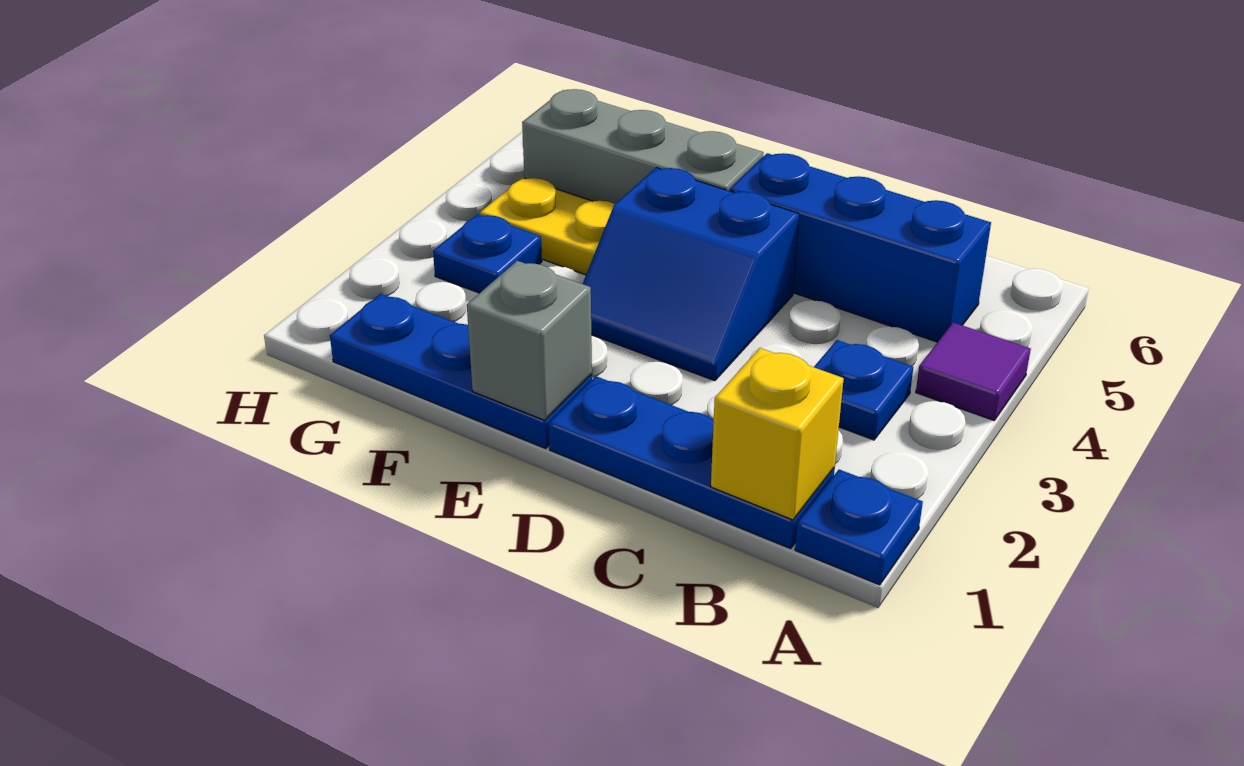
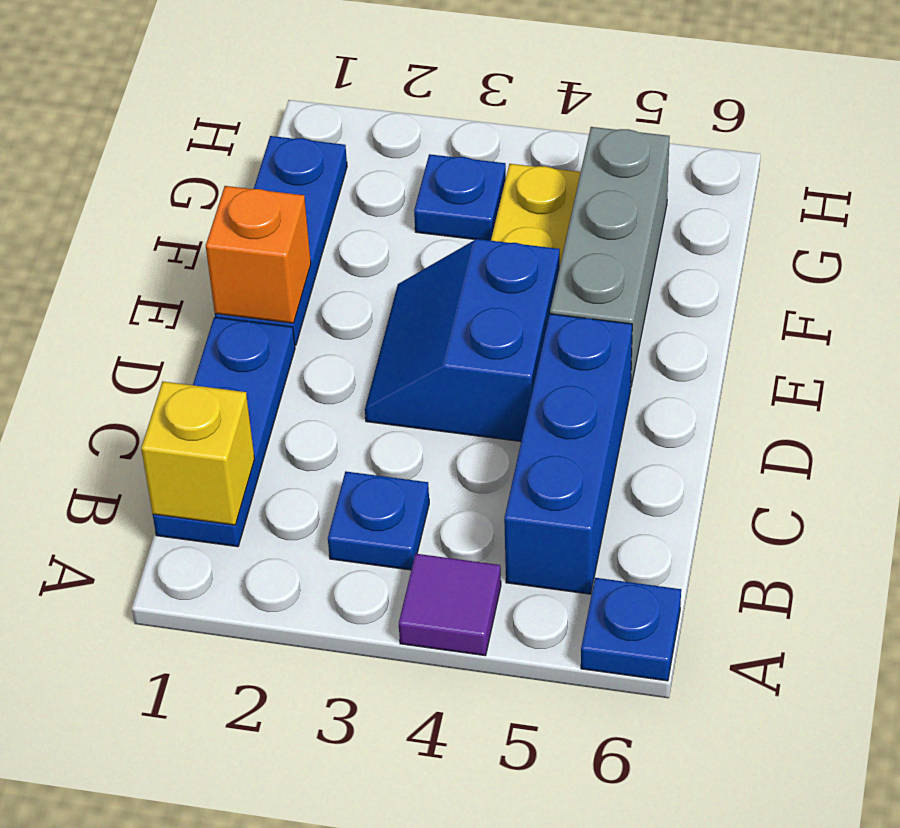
blue plate A1 level 1 -> blue plate A6 level 1
grey brick E1 level 2 -> orange brick E1 level 2

